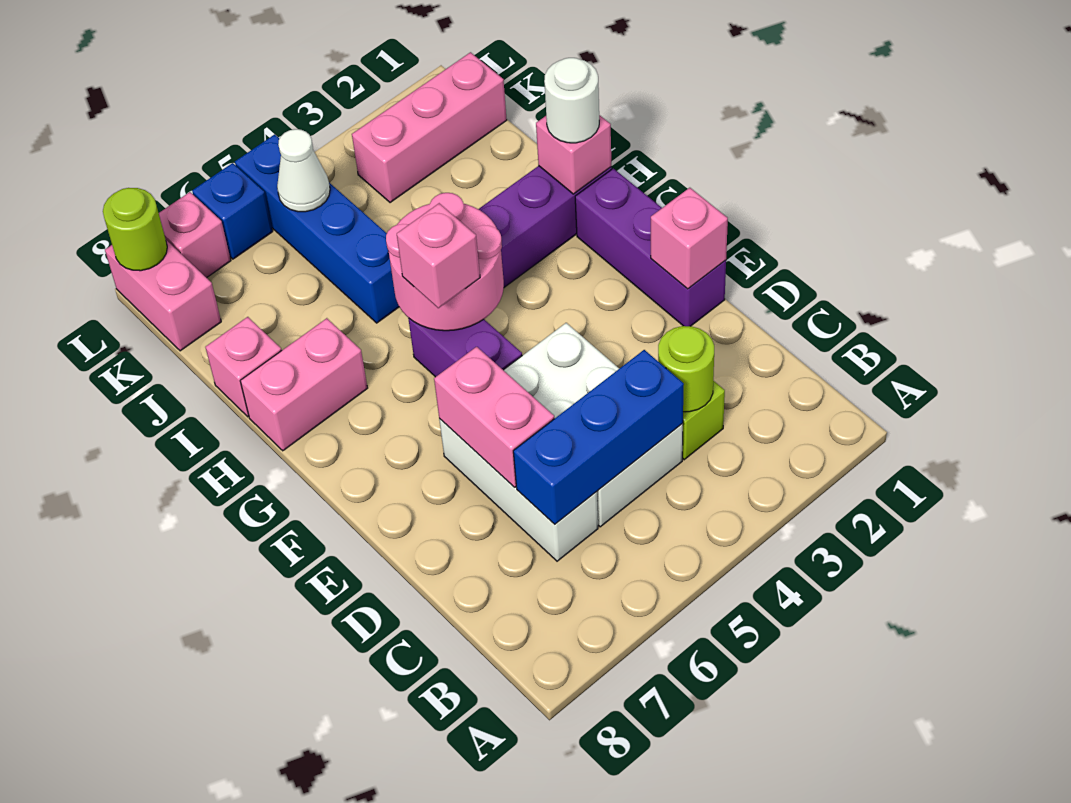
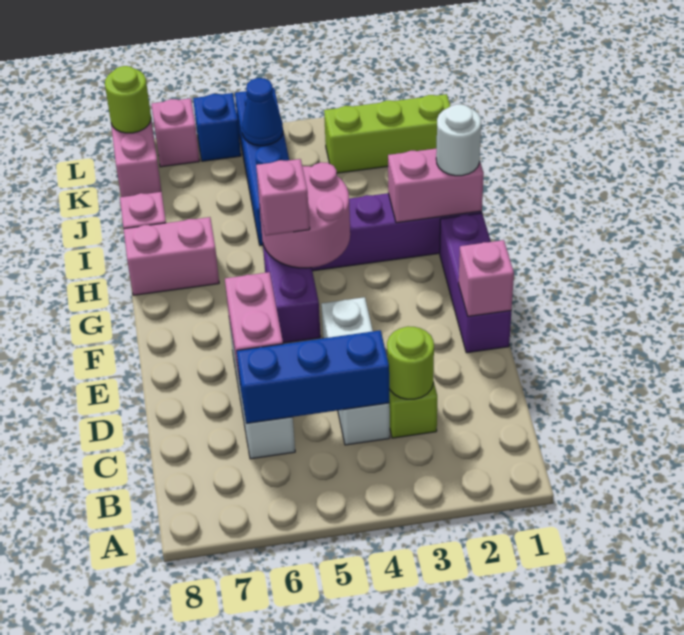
white brick C4:E5 level 1 -> white brick C4:E4 level 1
pink brick H1 level 2 -> pink brick H1:H2 level 2
pink brick K1:K3 level 1 -> lime brick K1:K3 level 1
white cone K5 level 2 -> blue cone K5 level 2

